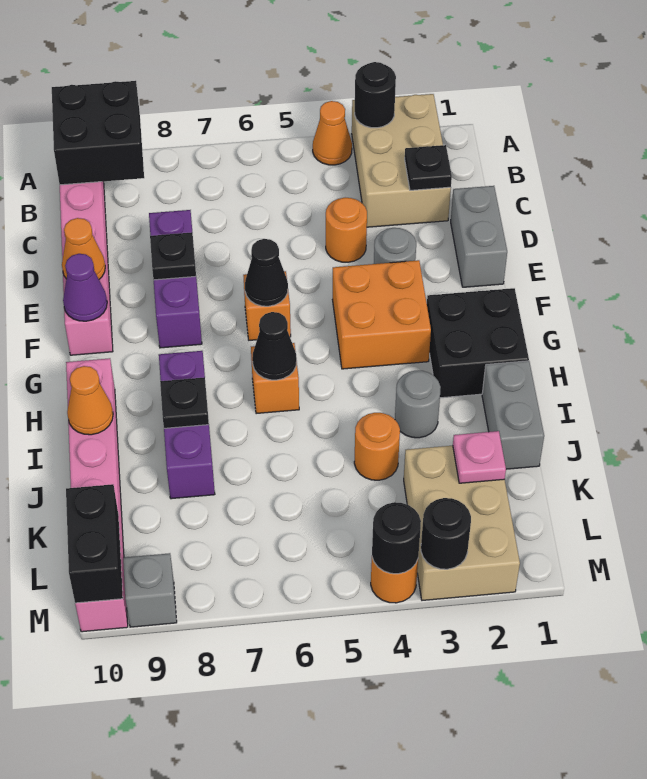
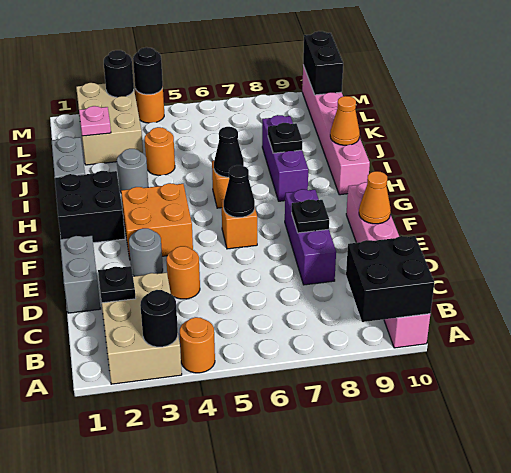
orange cone A4 level 1 -> orange round brick A4 level 1
purple cone F10 level 2 -> none
grey brick M9 level 1 -> none

